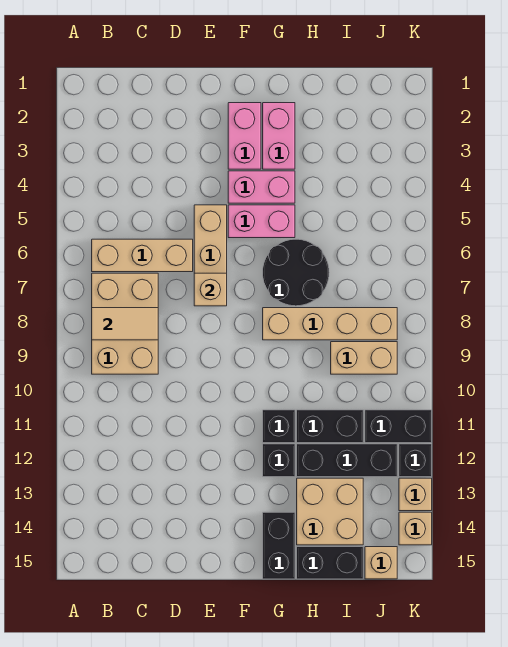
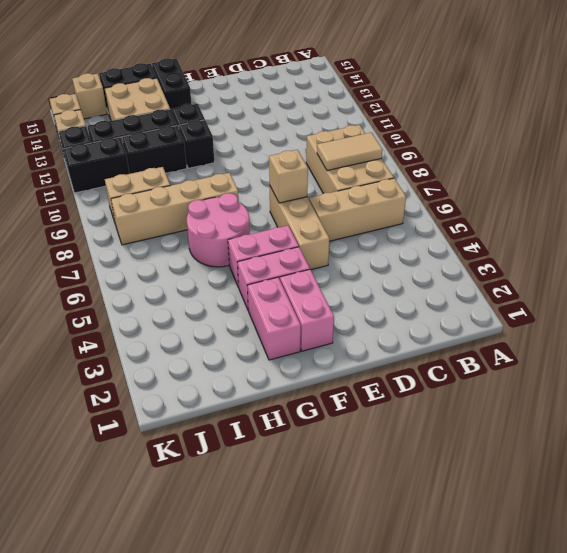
black round brick G6:H7 level 1 -> pink round brick G6:H7 level 1

